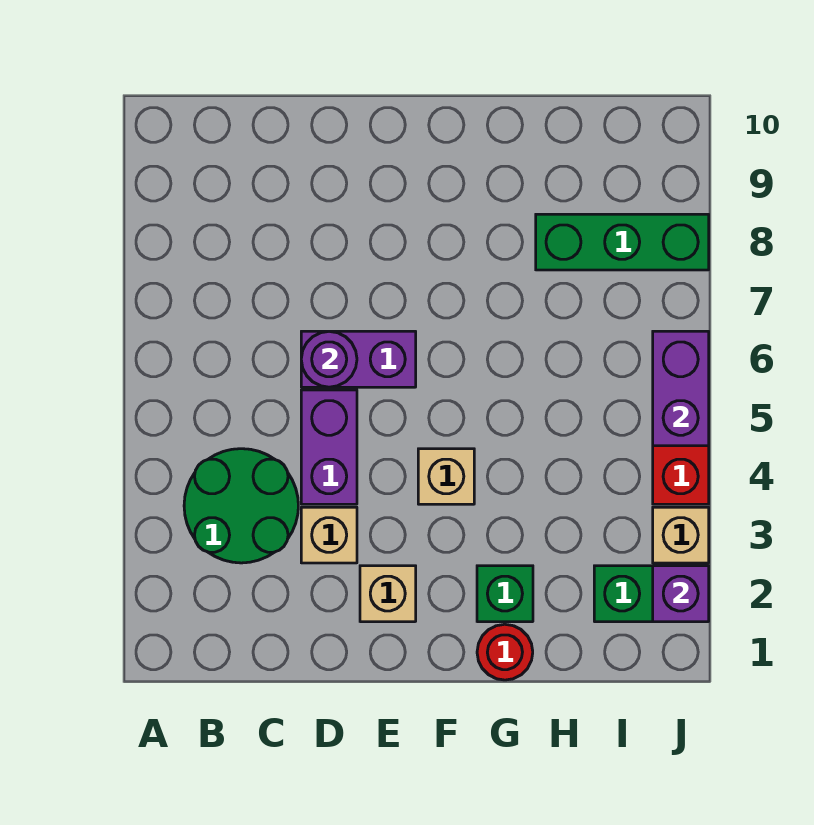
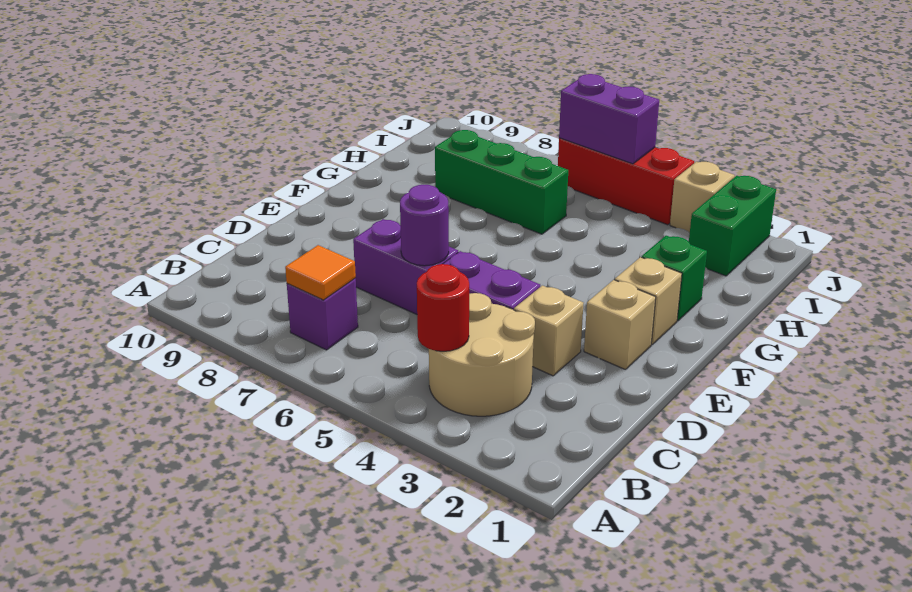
green round brick B3:C4 level 1 -> tan round brick B3:C4 level 1
none -> orange tile B7 level 2
purple brick D6:E6 level 1 -> purple brick D6:D7 level 1
tan brick F4 level 1 -> tan brick F2 level 1
red round brick G1 level 1 -> red round brick B4 level 2
green brick H8:J8 level 1 -> green brick H6:H8 level 1
purple brick J2 level 2 -> purple brick B7 level 1

